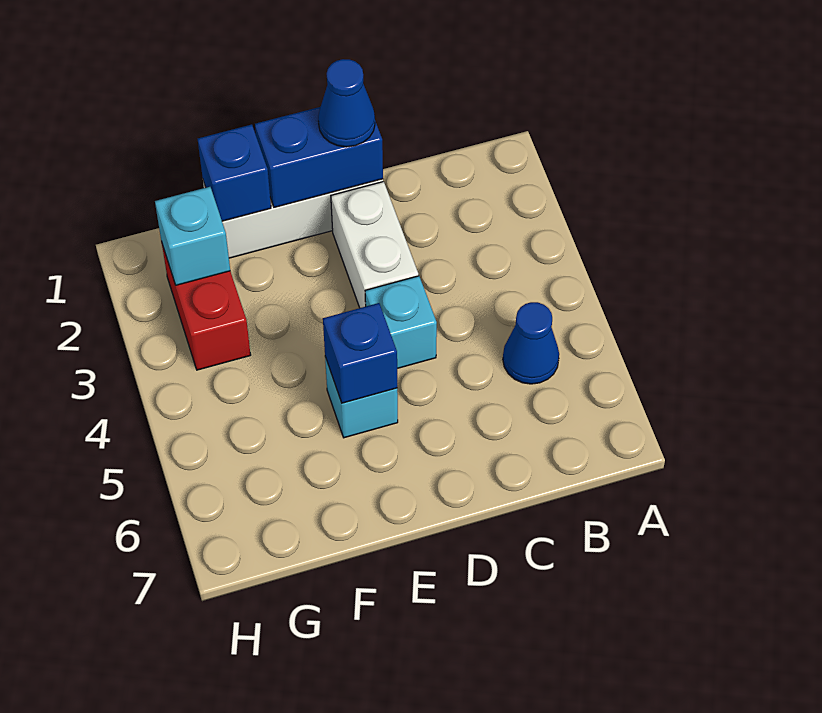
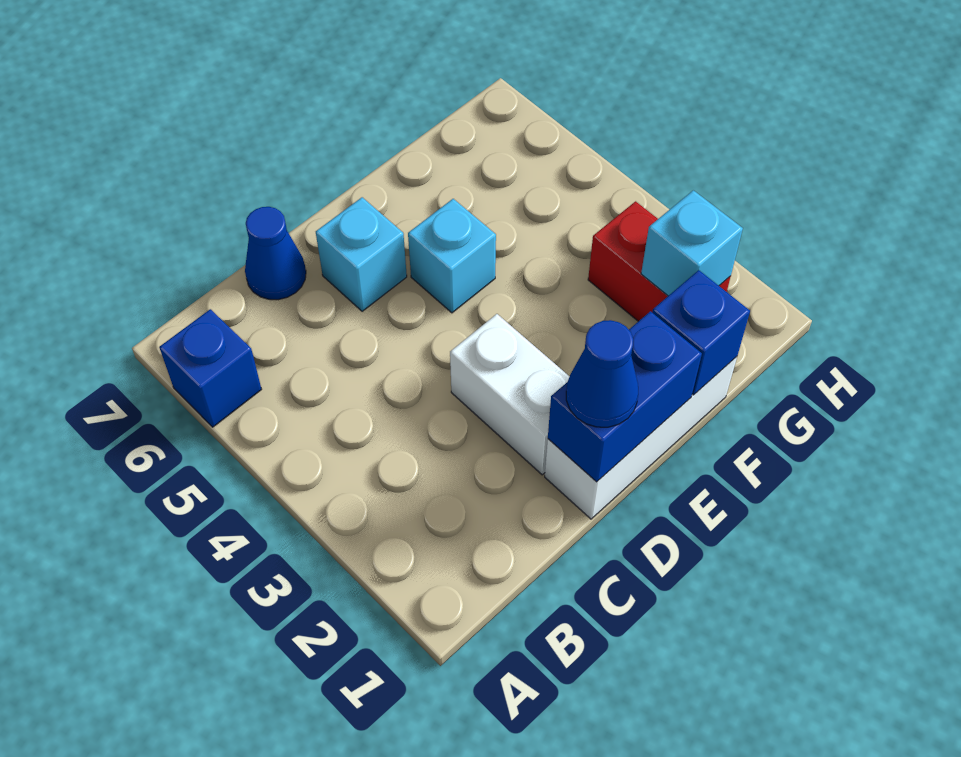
blue cone B5 level 1 -> blue cone C7 level 1
cyan brick D4 level 1 -> cyan brick D6 level 1
blue brick E5 level 2 -> blue brick A6 level 1

